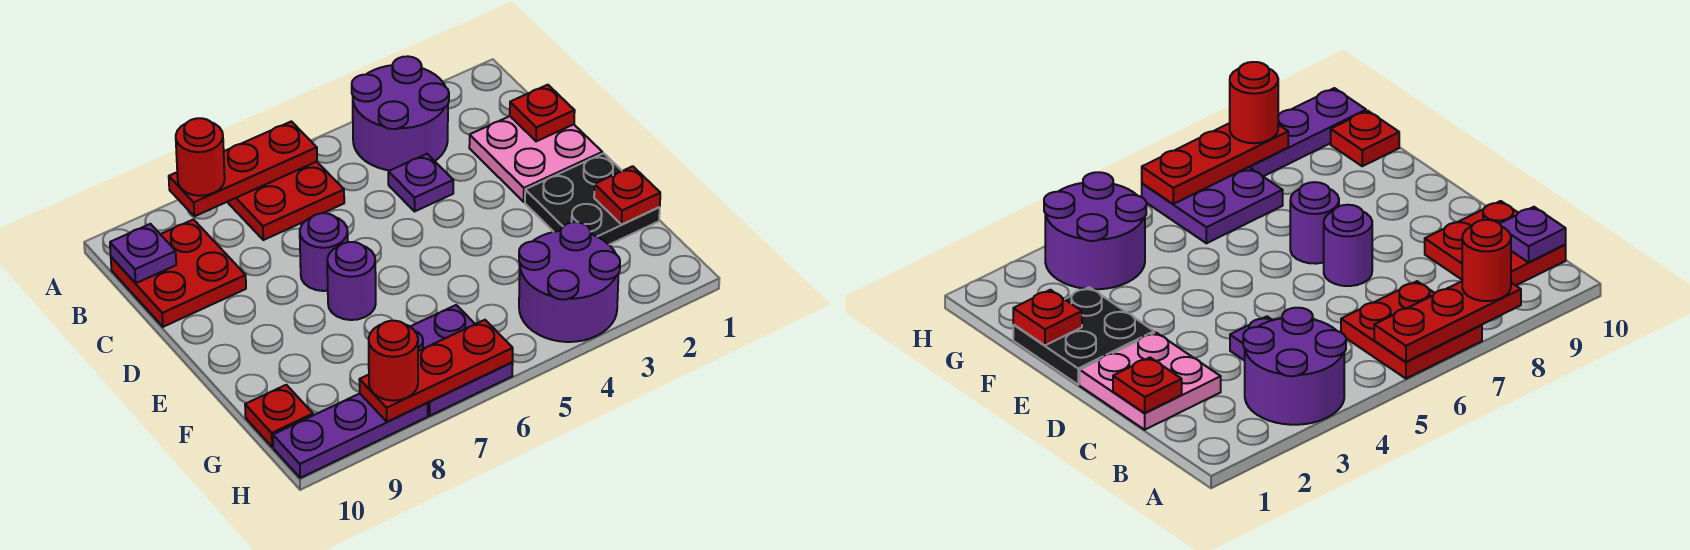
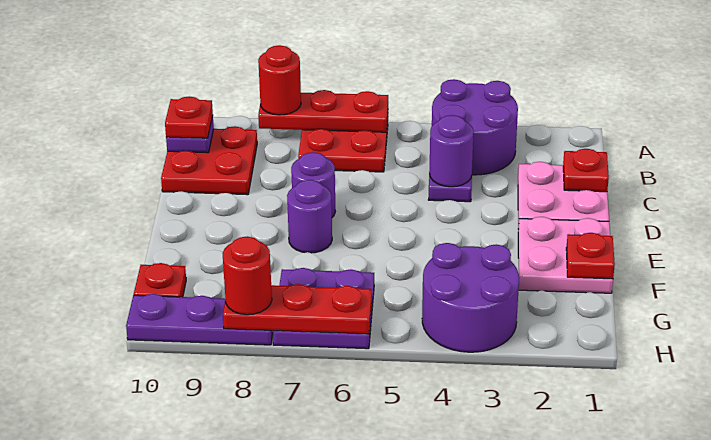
none -> red plate B10 level 3
none -> purple round brick C4 level 2
black plate E1:F2 level 1 -> pink plate E1:F2 level 1

